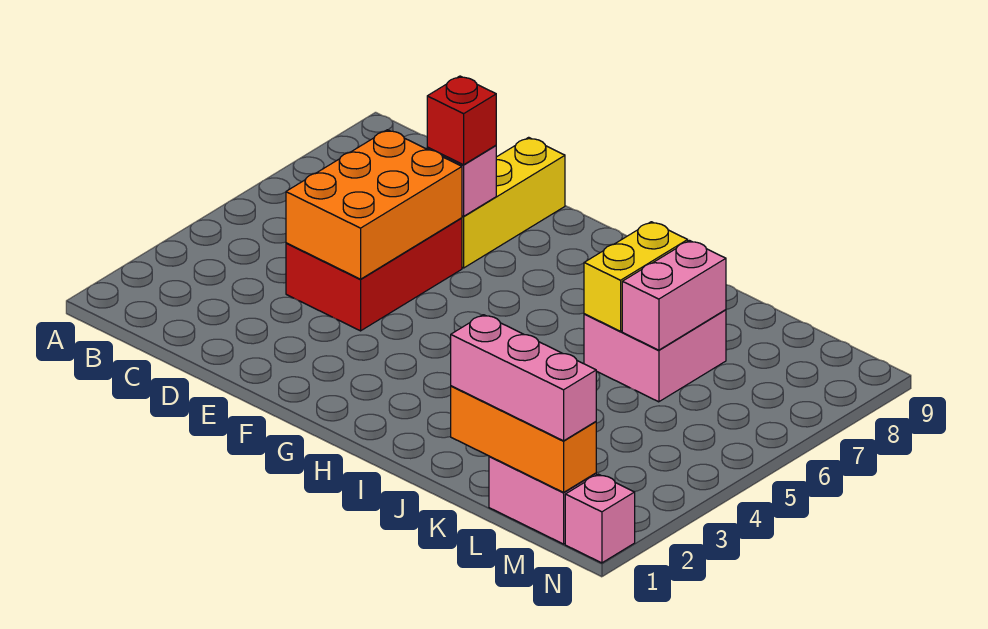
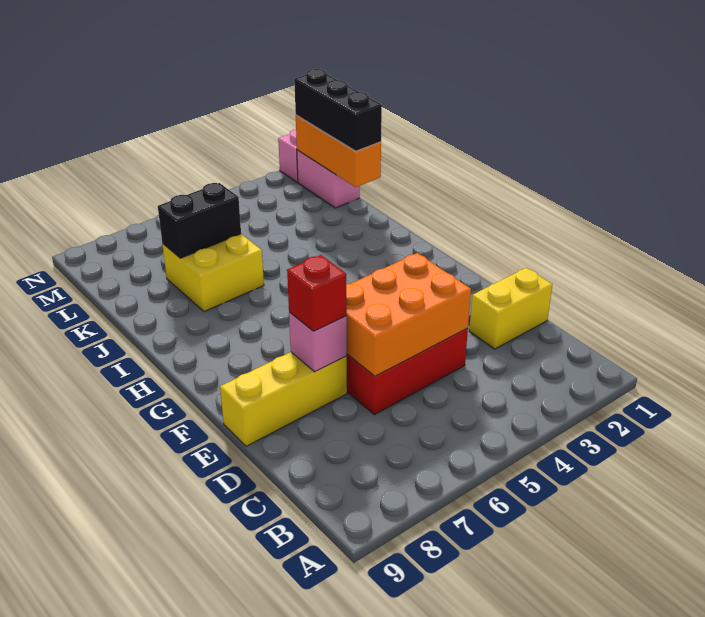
pink brick J6:K7 level 1 -> yellow brick J6:K7 level 1
yellow brick J6:J7 level 2 -> yellow brick D1:D2 level 1
pink brick K1:M1 level 3 -> black brick K1:M1 level 3
pink brick K6:K7 level 2 -> black brick K6:K7 level 2

